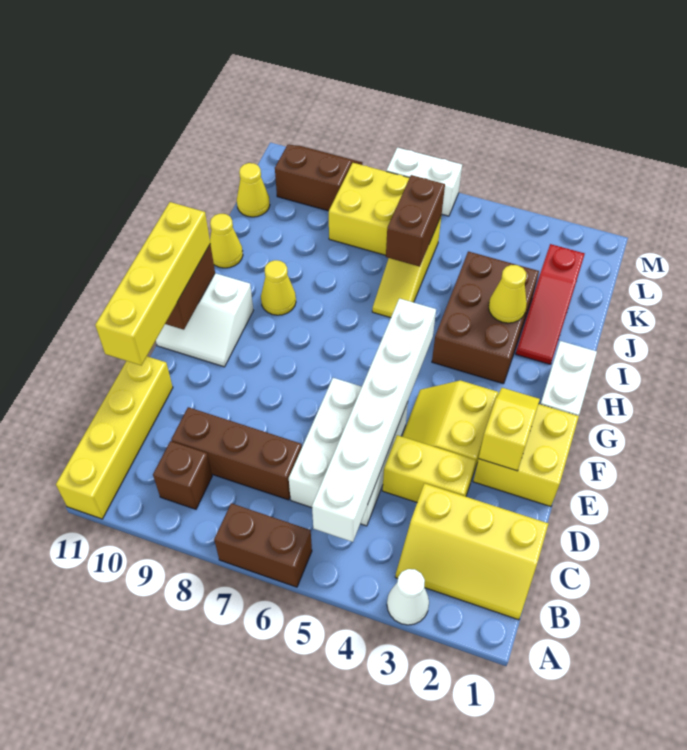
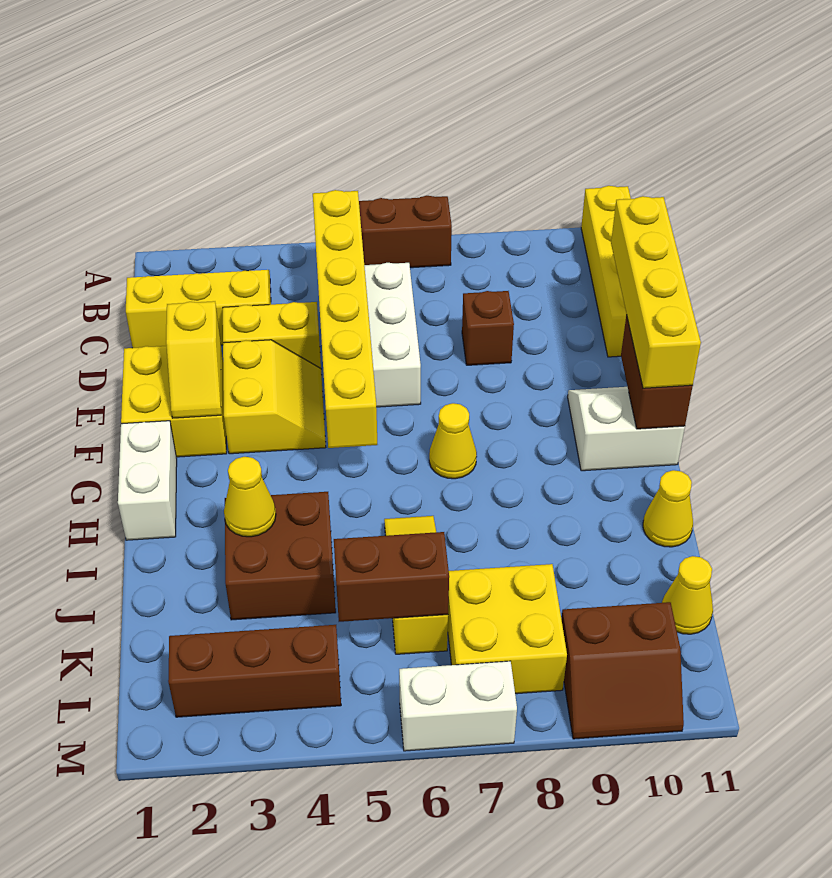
white cone A3 level 1 -> none
white brick B5:G5 level 2 -> yellow brick B5:G5 level 2
brown brick B9 level 1 -> brown brick D8 level 1
brown brick C7:C9 level 1 -> brown brick L2:L4 level 1
brown brick H3:J4 level 1 -> brown brick I3:J4 level 1
yellow cone H9 level 1 -> yellow cone G7 level 1
red slope I2:K2 level 1 top K -> none
brown brick J6:K6 level 2 -> brown brick K5:K6 level 2

